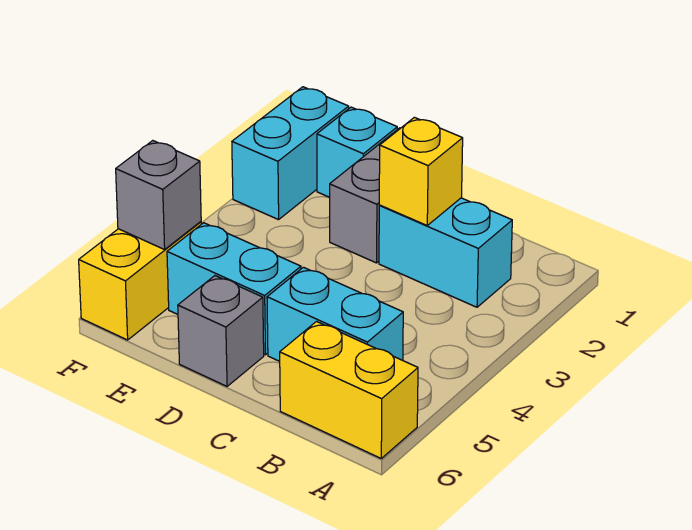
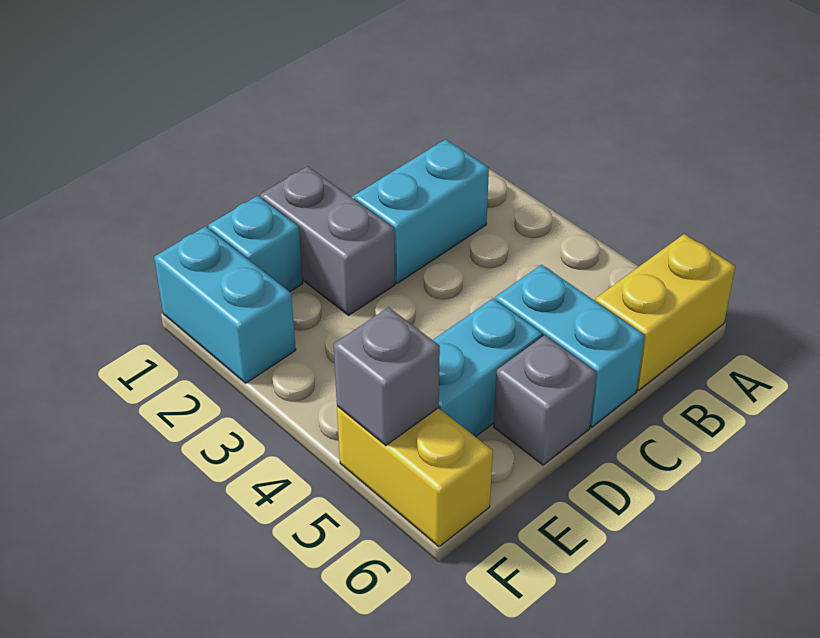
cyan brick B5:C5 level 1 -> cyan brick C5:C6 level 1
yellow brick C2 level 2 -> none

